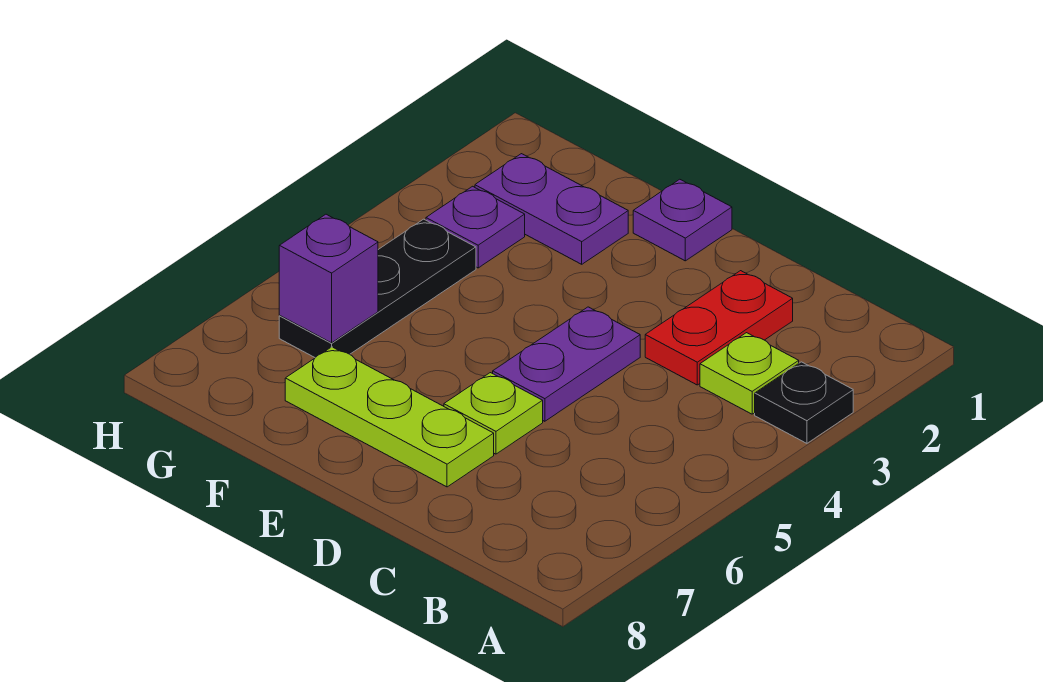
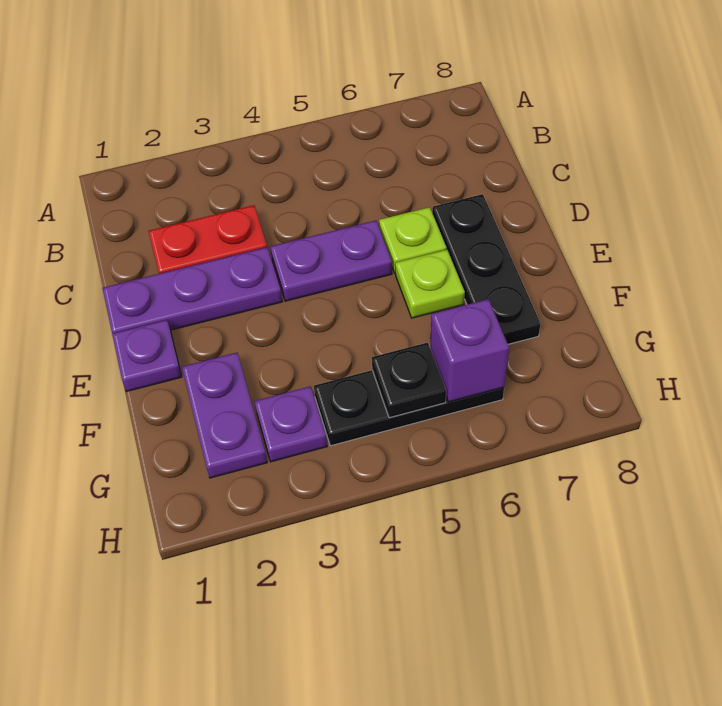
black plate A3 level 1 -> black plate G5 level 2
lime plate B3 level 1 -> lime plate E6 level 1
none -> purple plate D1:D3 level 1
lime plate D7:F7 level 1 -> black plate D7:F7 level 1

